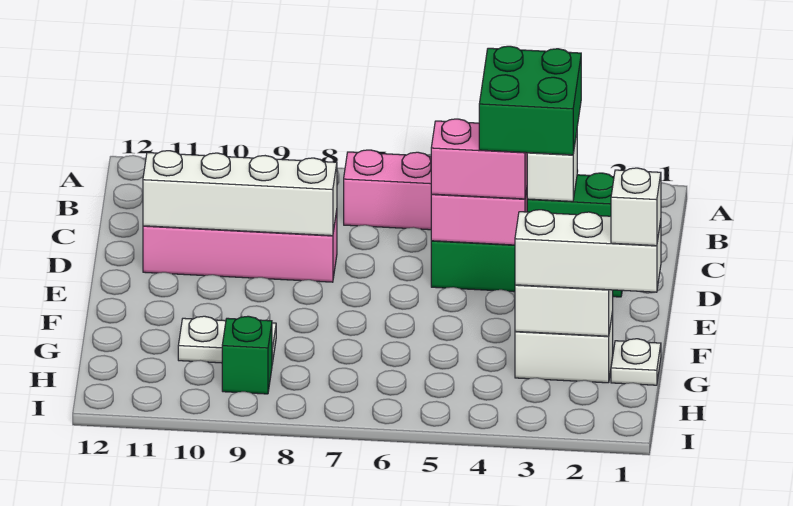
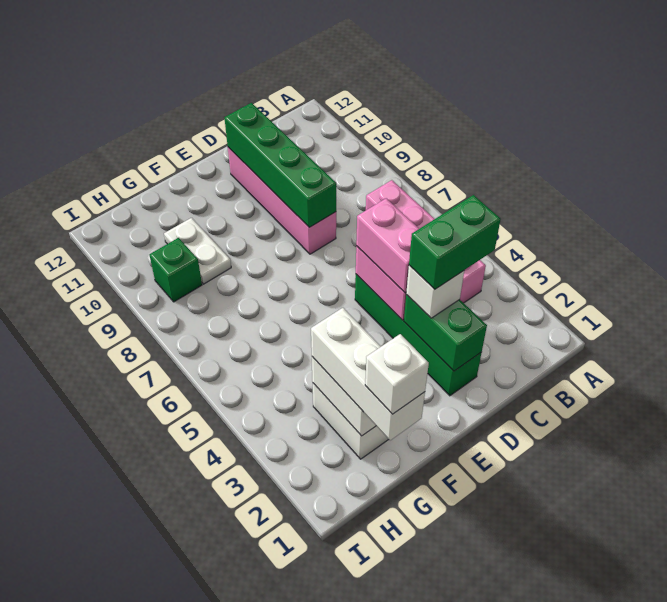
green brick C3:D4 level 4 -> green brick C3:D3 level 4
white brick D8:D11 level 2 -> green brick D8:D11 level 2
white plate G1 level 1 -> none

